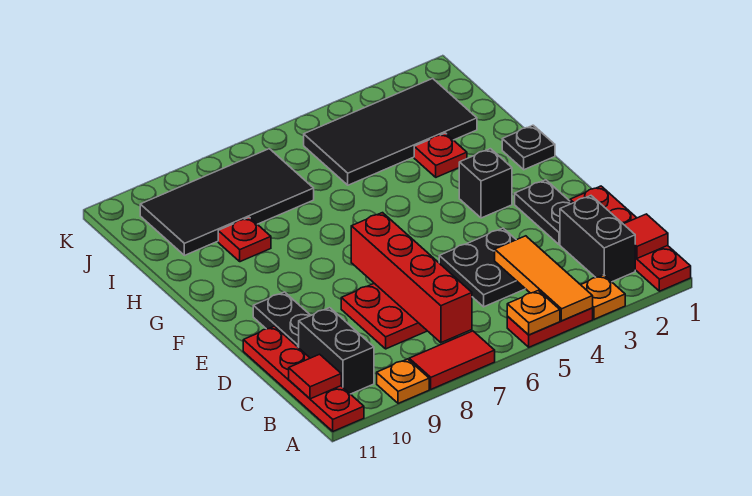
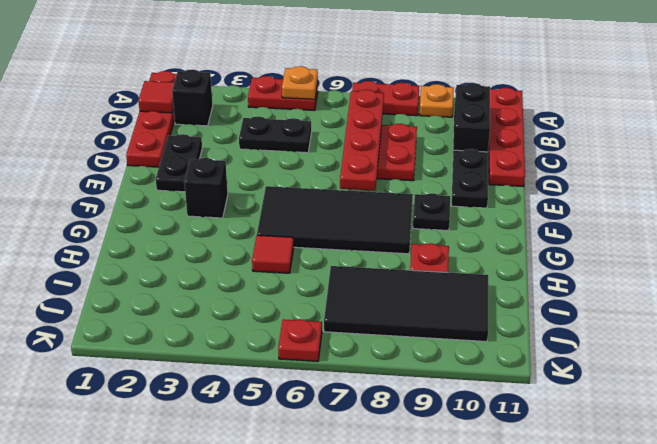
orange plate A3 level 1 -> none
orange tile A4:C4 level 2 -> none
red tile A7:A8 level 1 -> red plate A7:A8 level 1
black brick B2:C2 level 1 -> black brick B2 level 1
red brick B7:E7 level 2 -> red plate B7:E7 level 2
red tile B11 level 2 -> red tile H5 level 1
black plate C4:D5 level 1 -> black plate C4:C5 level 1
black plate G1 level 1 -> black plate F9 level 1
red plate H3 level 1 -> red plate K6 level 1
black tile I2:J5 level 1 -> black tile F5:G8 level 1

